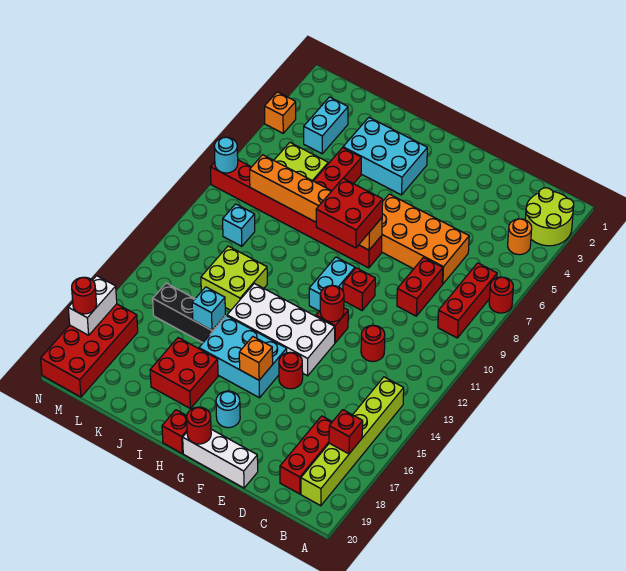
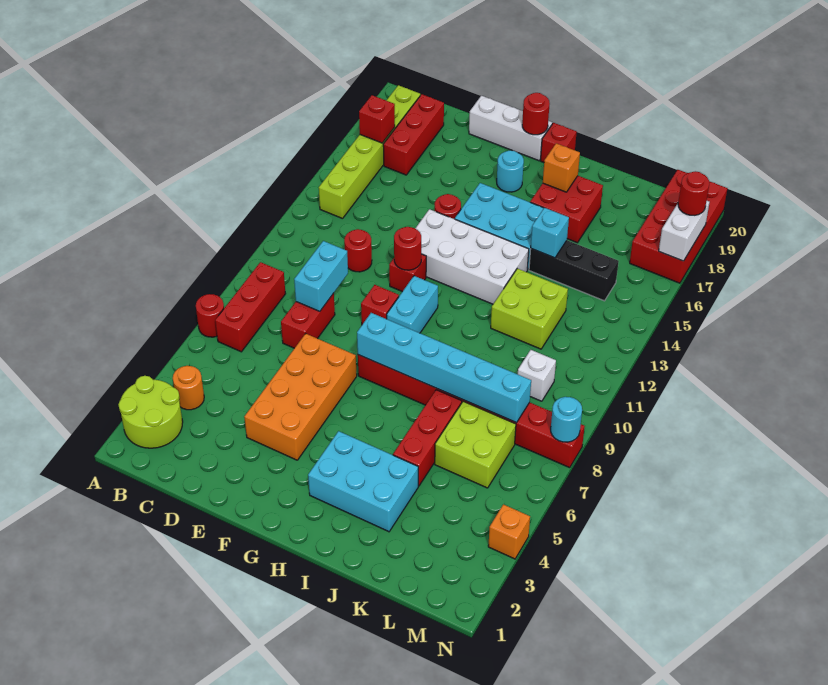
orange brick D6:G7 level 1 -> orange brick E4:F7 level 1
orange brick G8:L8 level 2 -> cyan brick G8:L8 level 2
red brick G8:H9 level 3 -> none
orange brick G16 level 2 -> orange brick I18 level 2
cyan brick L3:L4 level 1 -> cyan brick D9:D10 level 2
cyan brick L10 level 1 -> white brick L10 level 1

